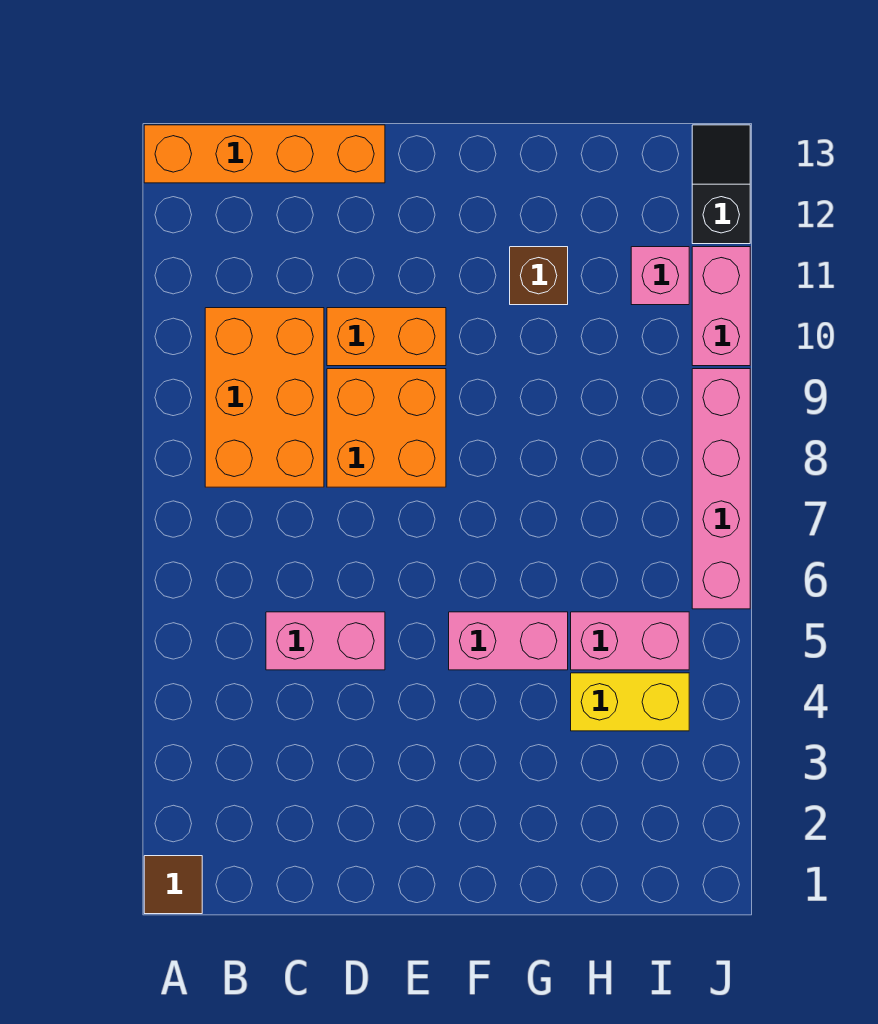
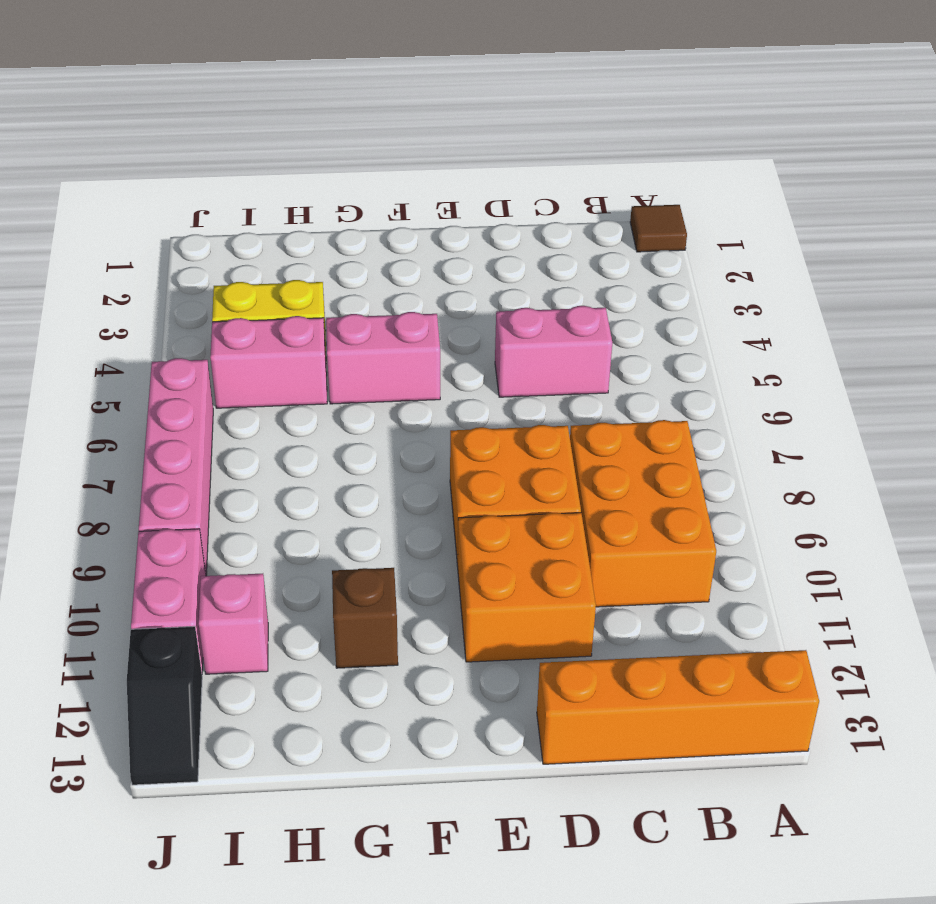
orange brick D10:E10 level 1 -> orange brick D10:E11 level 1

